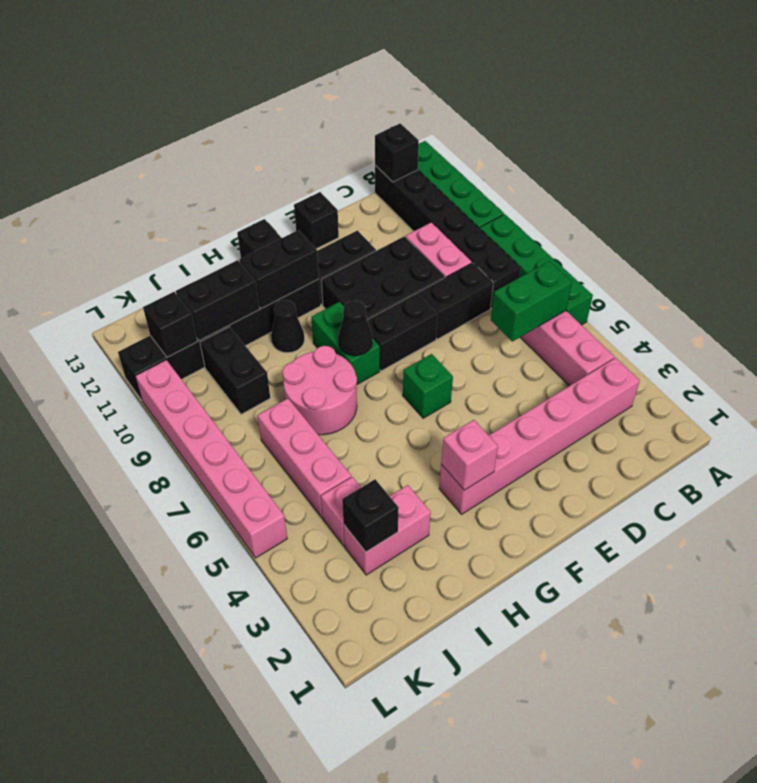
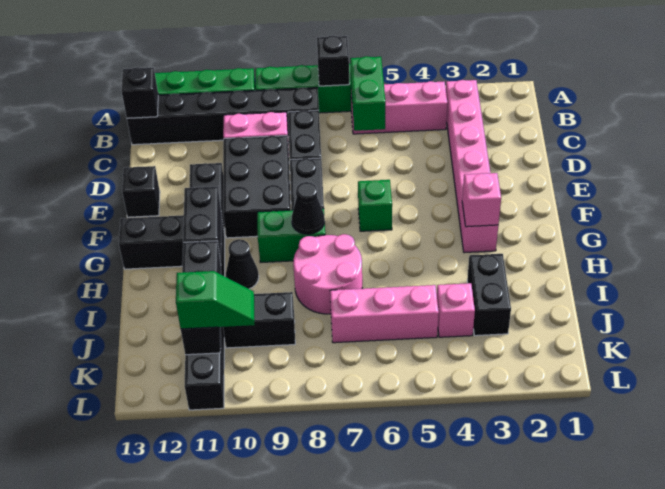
pink brick I3:J3 level 1 -> black brick I3:J3 level 1
black brick J3 level 2 -> black brick A7 level 2
none -> green slope K10:K11 level 3 top 11
pink brick L5:L10 level 1 -> none

